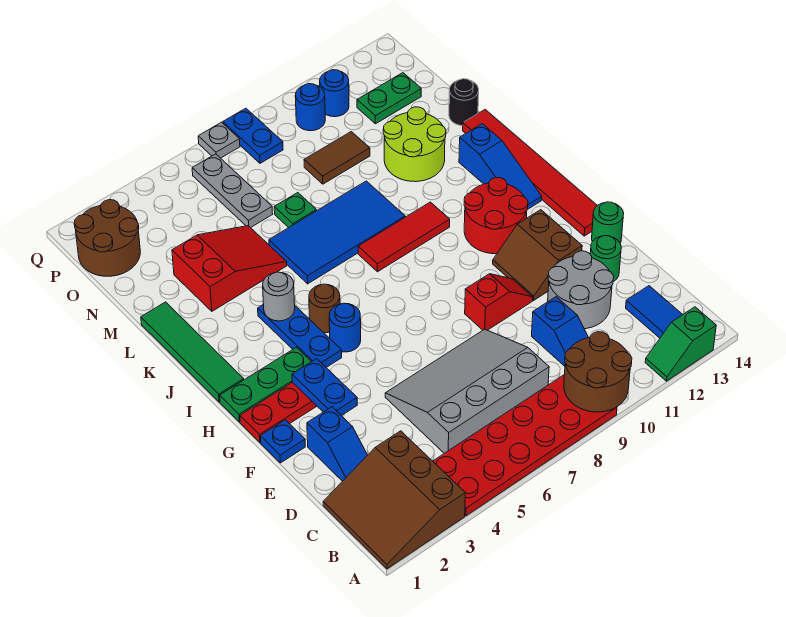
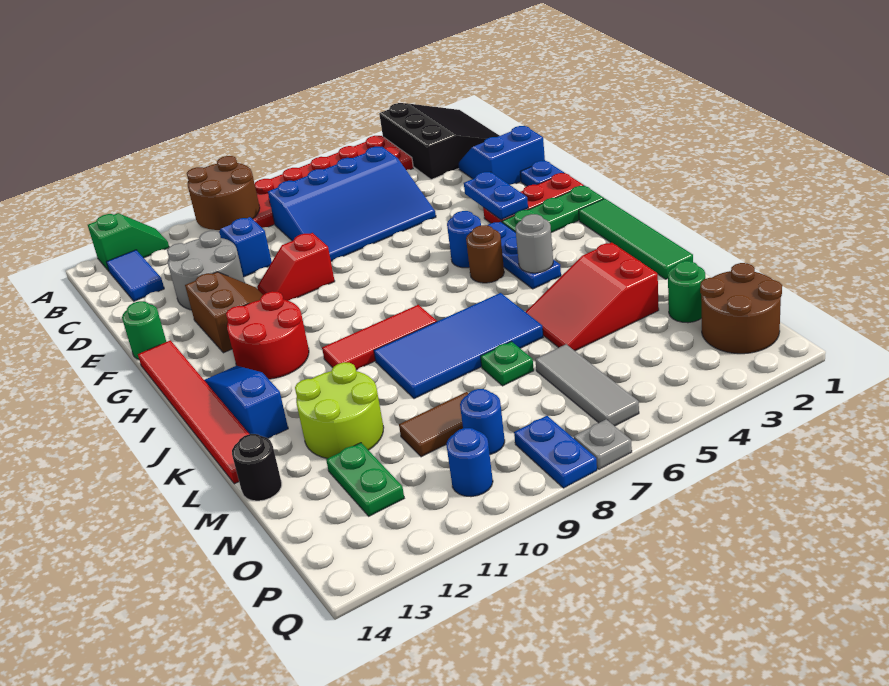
brown slope A1:C3 level 1 top 3 -> black slope A1:C3 level 1 top 3
grey slope C5:E8 level 1 top C -> blue slope C5:E8 level 1 top C
blue slope D2:E2 level 1 top E -> blue slope D1:E2 level 1 top E
green round brick E13 level 1 -> green round brick N2 level 1
grey plate N6:P6 level 1 -> grey tile N6:P6 level 1
green plate O12:O13 level 1 -> green plate N12:O12 level 1
blue round brick P11 level 1 -> blue round brick O9 level 1

